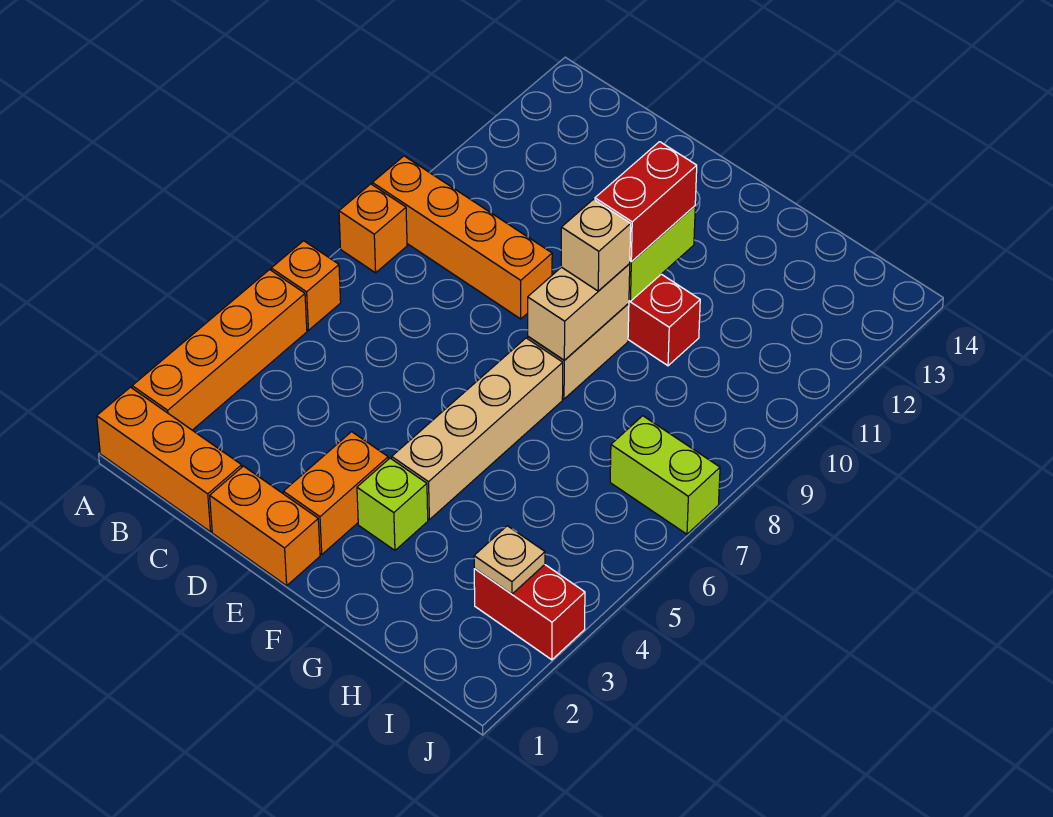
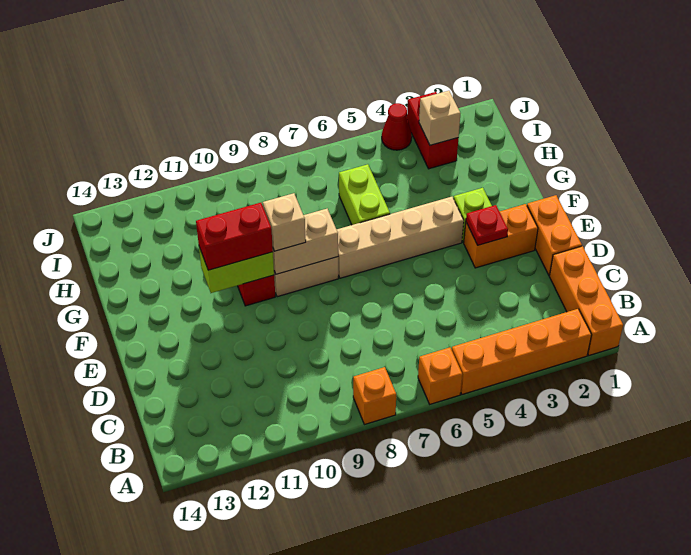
orange brick A9:D9 level 1 -> none
none -> red plate E3 level 2
tan plate I3 level 2 -> tan brick I3 level 2
lime brick I7:J7 level 1 -> lime brick G6:H6 level 1
none -> red cone J4 level 1

